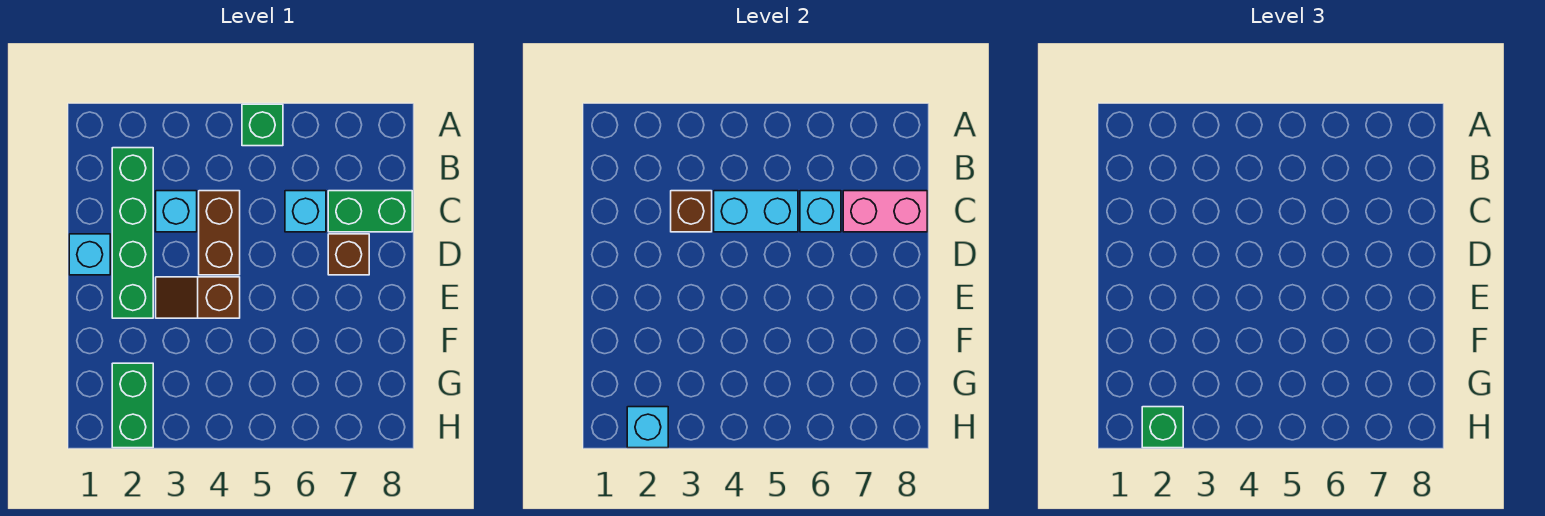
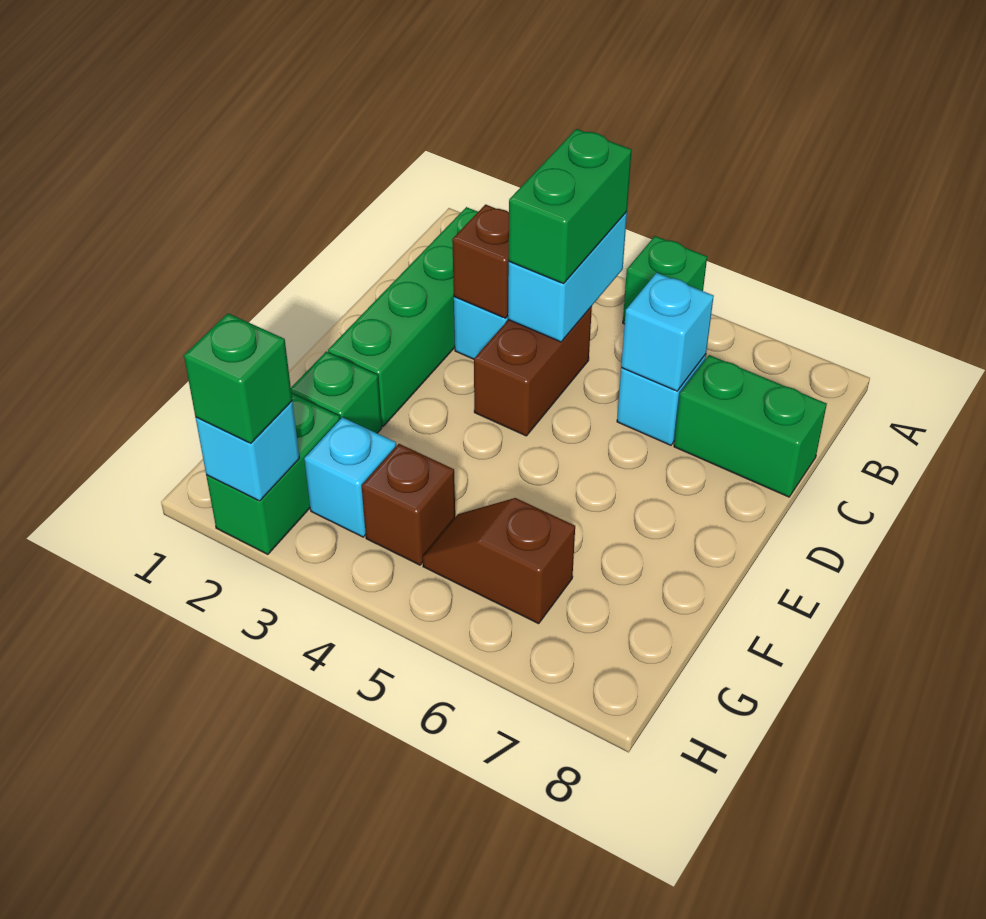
none -> green brick B4:C4 level 3
cyan brick C4:C5 level 2 -> cyan brick B4:C4 level 2
pink brick C7:C8 level 2 -> none
cyan brick D1 level 1 -> cyan brick G3 level 1
brown brick D7 level 1 -> brown brick G4 level 1
brown slope E3:E4 level 1 top 4 -> brown slope G5:G6 level 1 top 6
none -> green brick F2 level 1

